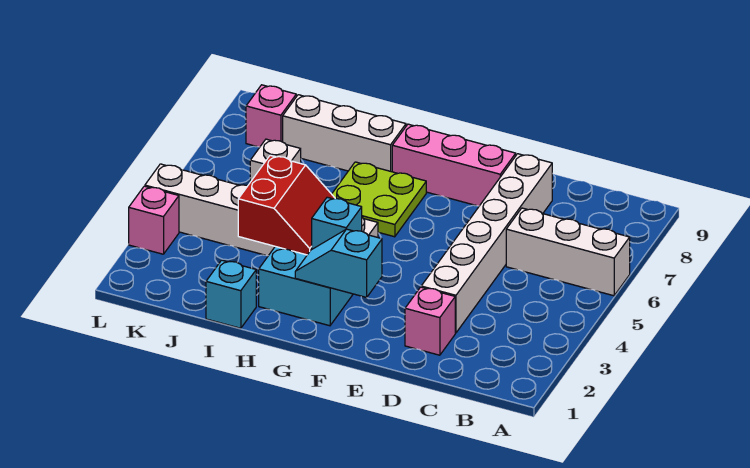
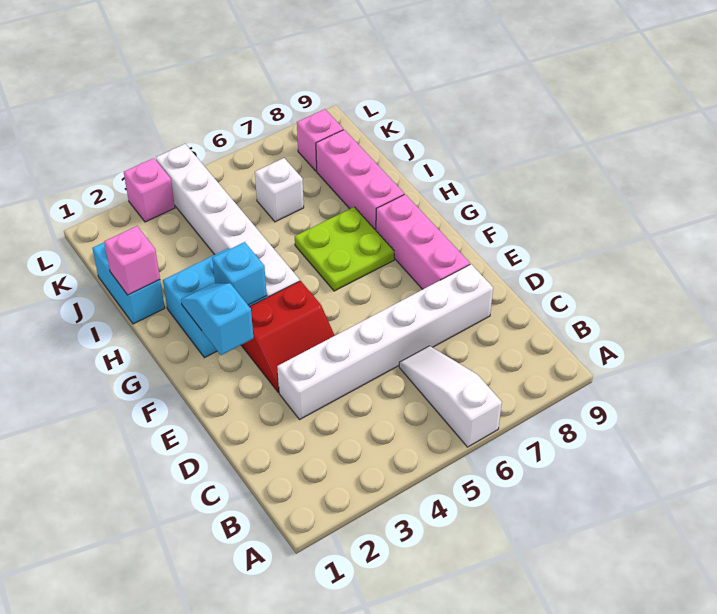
white brick A6:C6 level 1 -> white slope A6:C6 level 1 top A
pink brick D2 level 1 -> pink brick I1 level 2
red slope H3:I4 level 2 top I -> red slope E3:F4 level 1 top F
white brick H8:J8 level 1 -> pink brick H8:J8 level 1
cyan brick I1 level 1 -> cyan brick I1:J1 level 1

